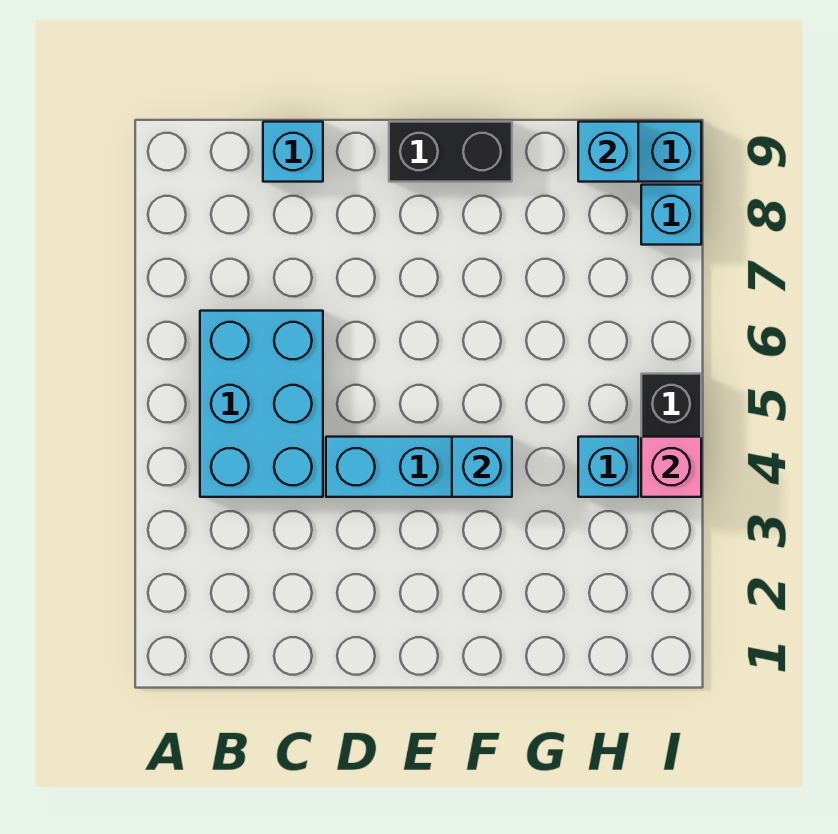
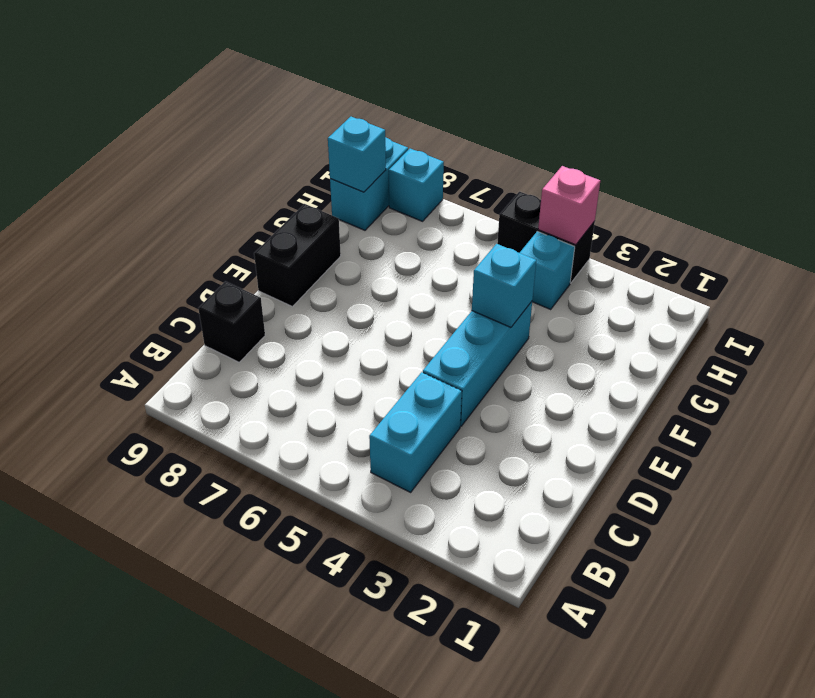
cyan brick B4:C6 level 1 -> cyan brick B4:C4 level 1
cyan brick C9 level 1 -> black brick C9 level 1

